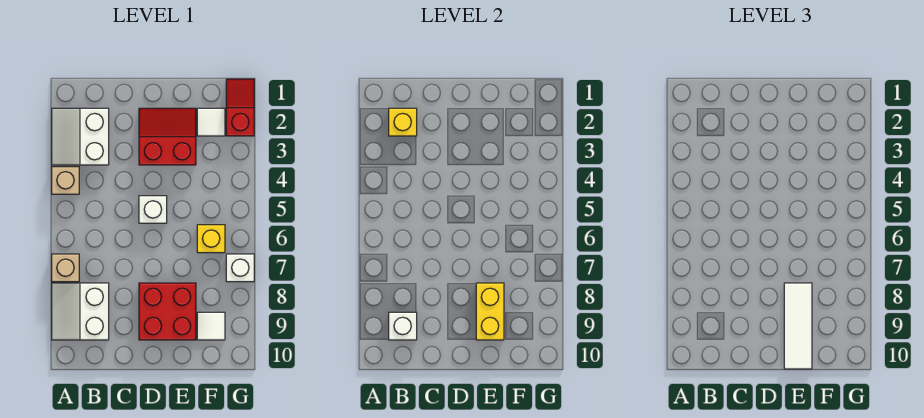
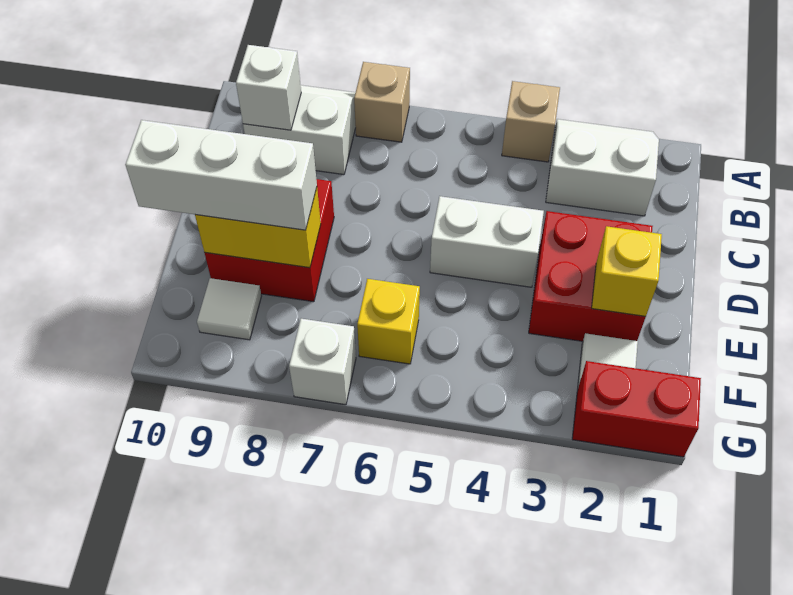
yellow brick B2 level 2 -> yellow brick E2 level 2
red slope D2:E3 level 1 top 3 -> red brick D2:E3 level 1
white brick D5 level 1 -> white brick D4:D5 level 1
white tile E8:E10 level 3 -> white brick E8:E10 level 3
red slope G1:G2 level 1 top 2 -> red brick G1:G2 level 1

